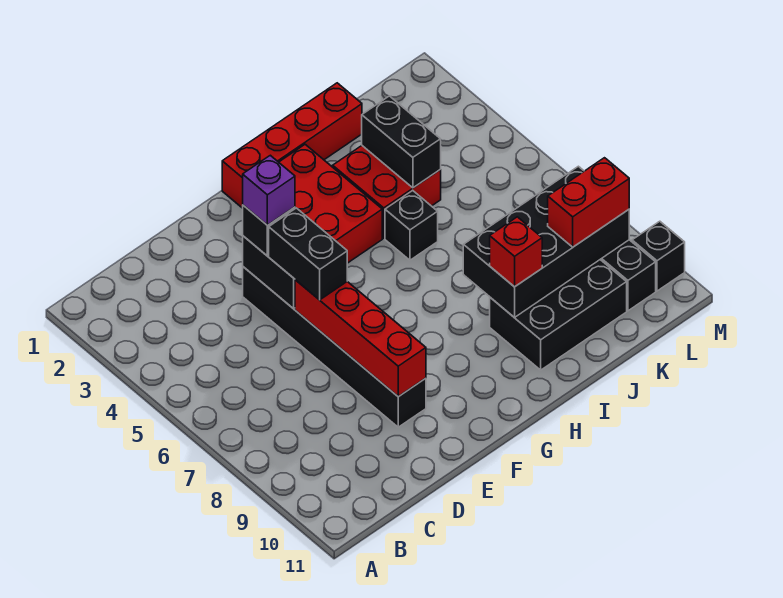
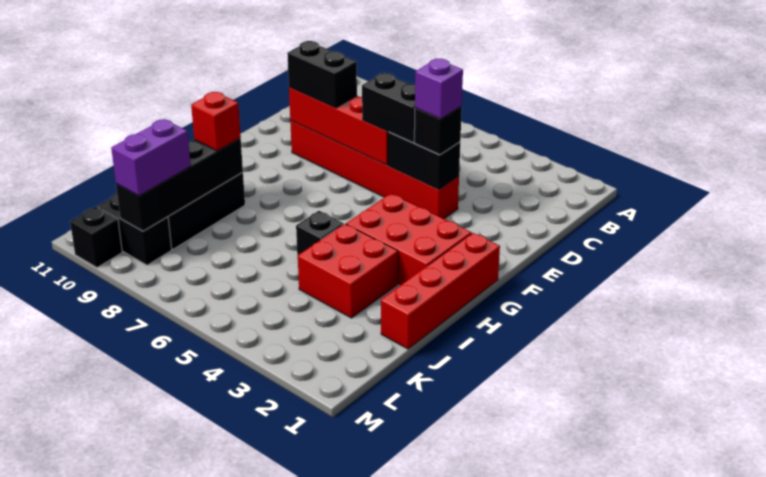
black brick E4:E9 level 1 -> red brick E4:E9 level 1
black brick I8:L9 level 2 -> black brick I9:L9 level 2
black brick J3:J4 level 2 -> black brick E8:E9 level 3
red brick K9:L9 level 3 -> purple brick K9:L9 level 3

